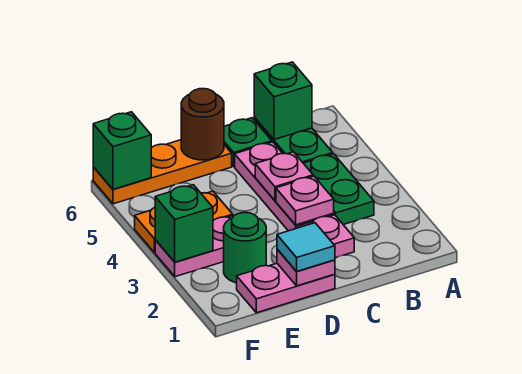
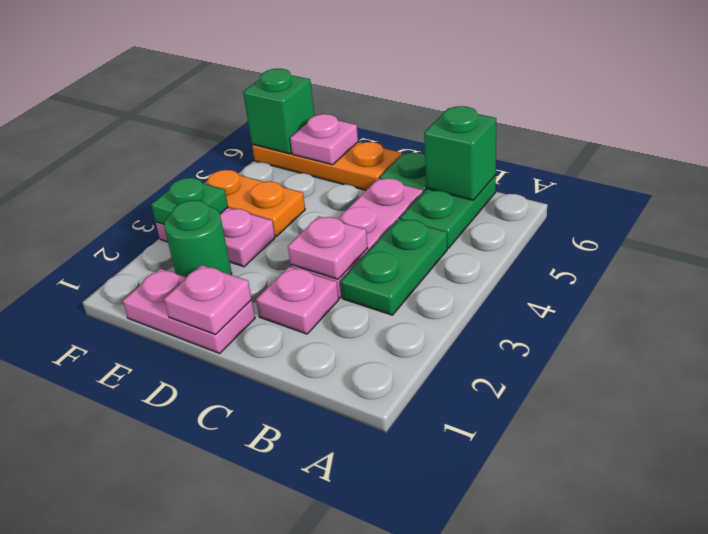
pink plate C4 level 2 -> pink plate E6 level 2
cyan tile D1 level 3 -> none
brown round brick D6 level 2 -> none
green brick F3 level 2 -> green plate F3 level 2

